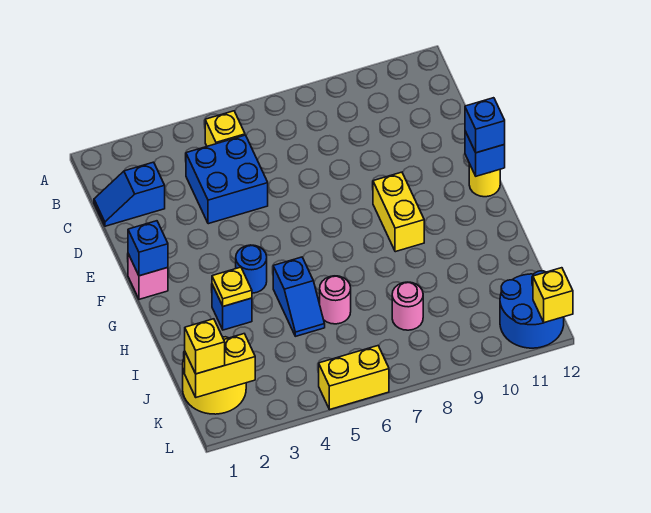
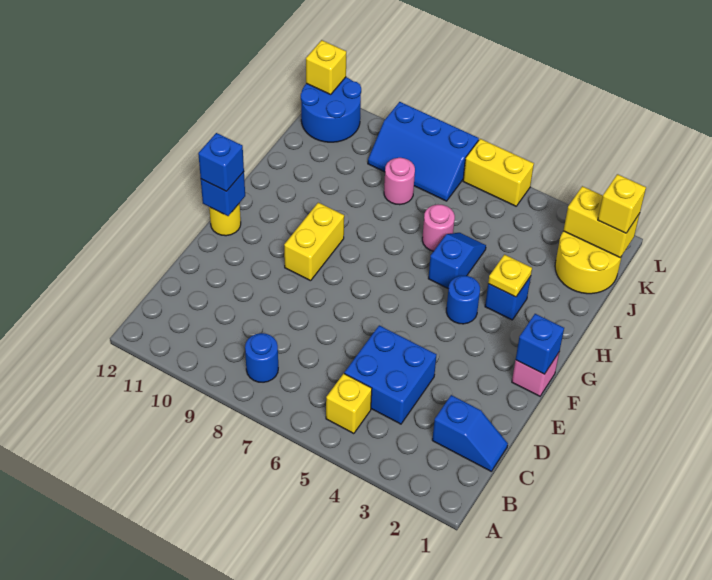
none -> blue round brick B8 level 1
none -> blue slope K7:L9 level 1 top L

